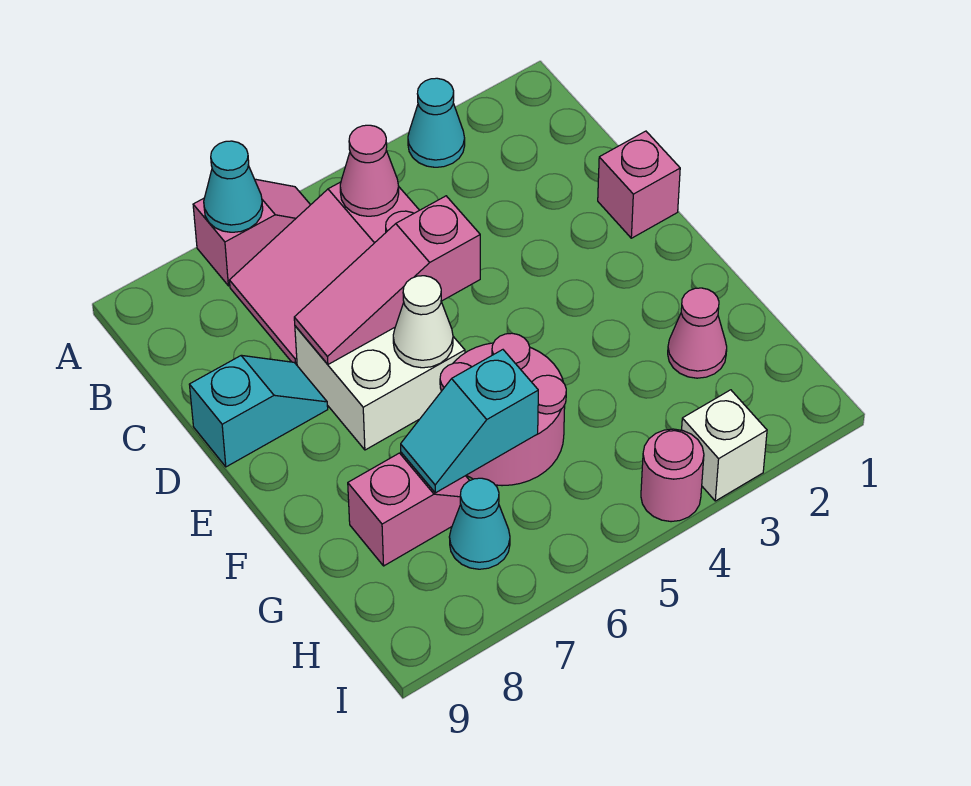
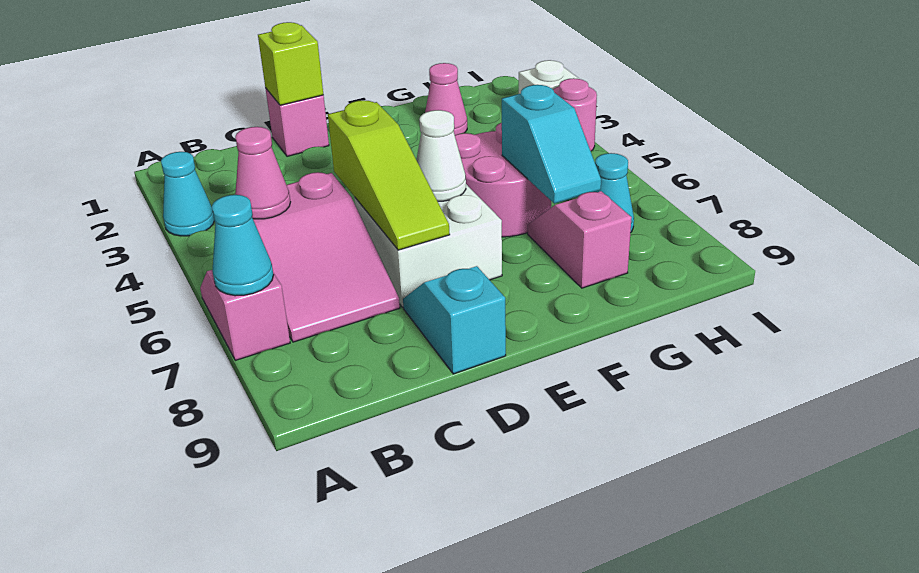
none -> lime brick D1 level 2
pink slope D5:D7 level 2 top 5 -> lime slope D5:D7 level 2 top 5

